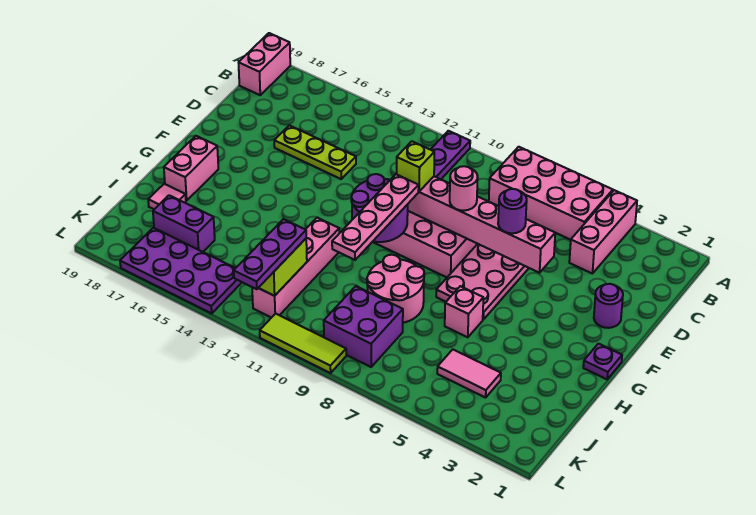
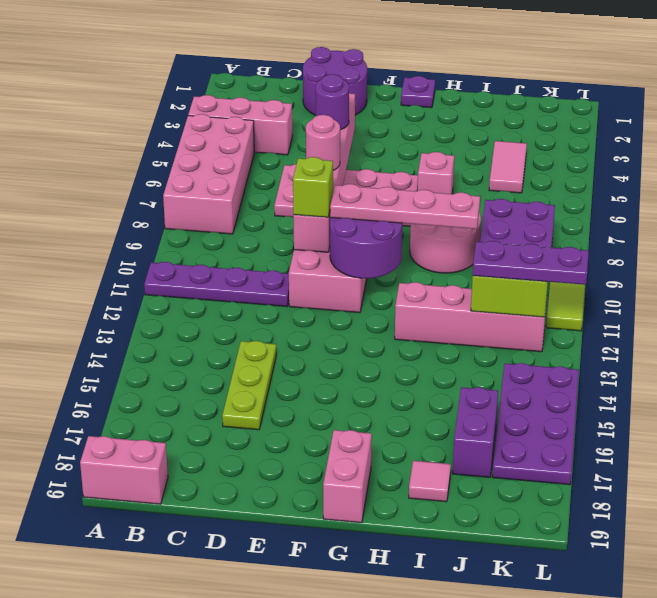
purple round brick E2 level 1 -> purple round brick D1:E2 level 1
pink brick G18:H18 level 1 -> pink brick G18:G19 level 1

